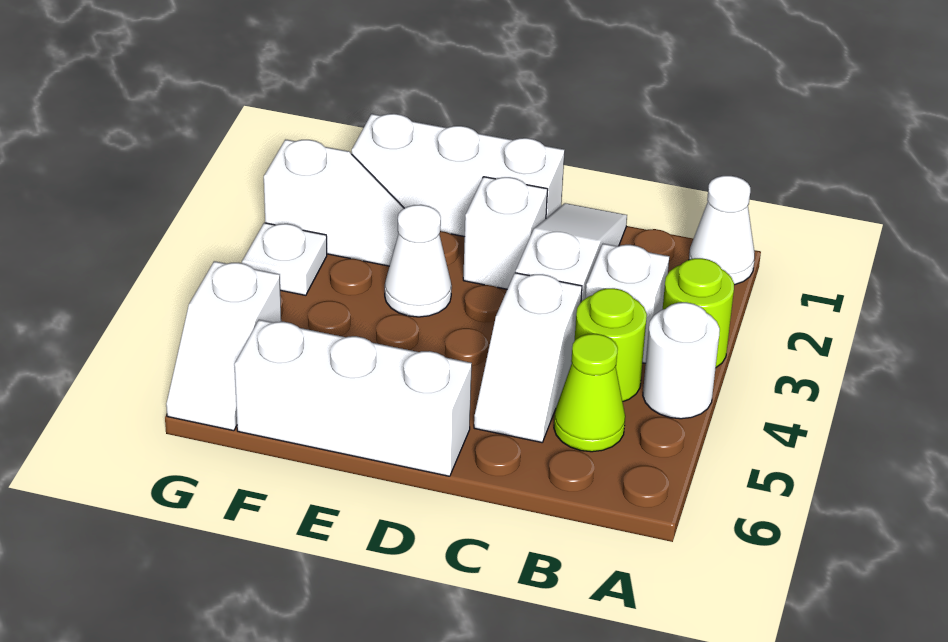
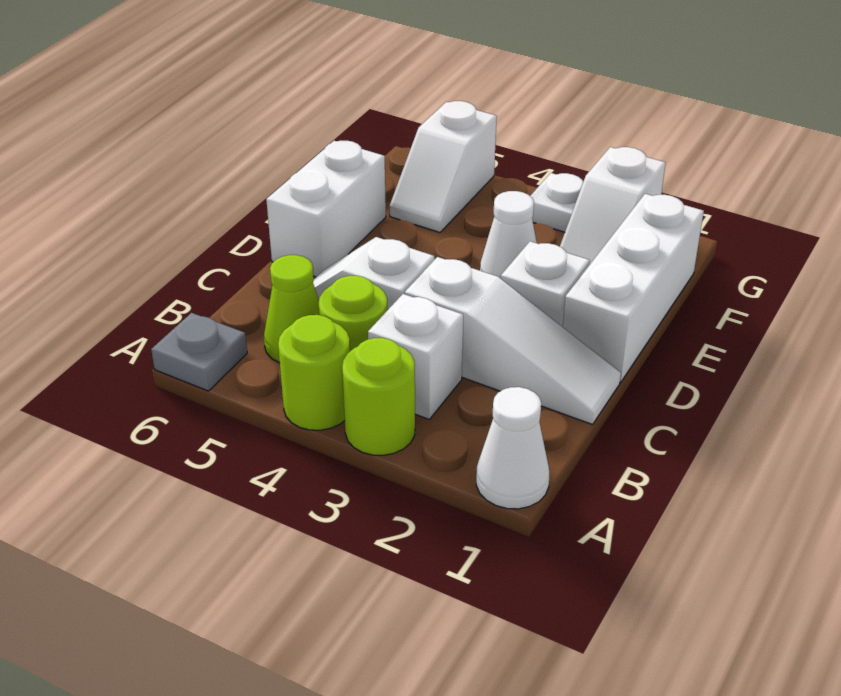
white round brick A4 level 1 -> lime round brick A4 level 1
none -> grey plate A6 level 1
white brick D6:F6 level 1 -> white brick D6:E6 level 1
white slope G5:G6 level 1 top 5 -> white slope F5:G5 level 1 top G

